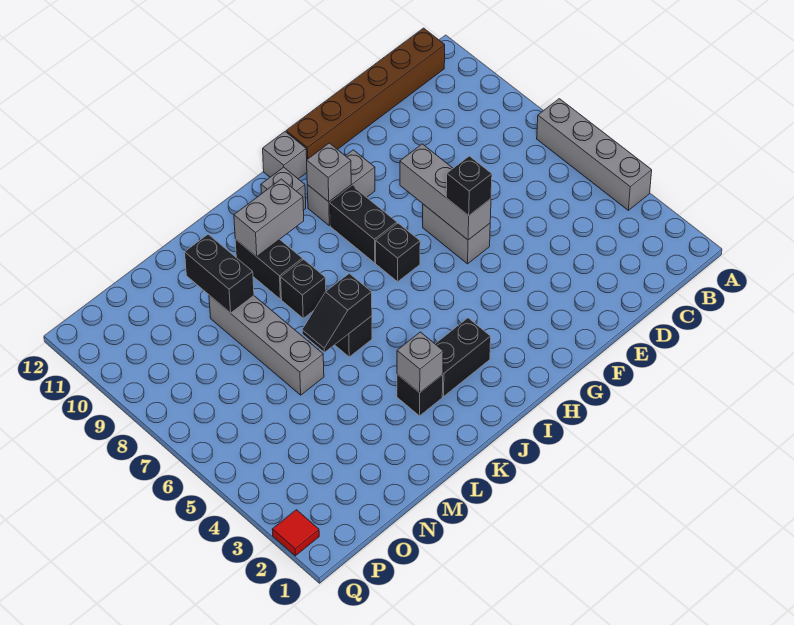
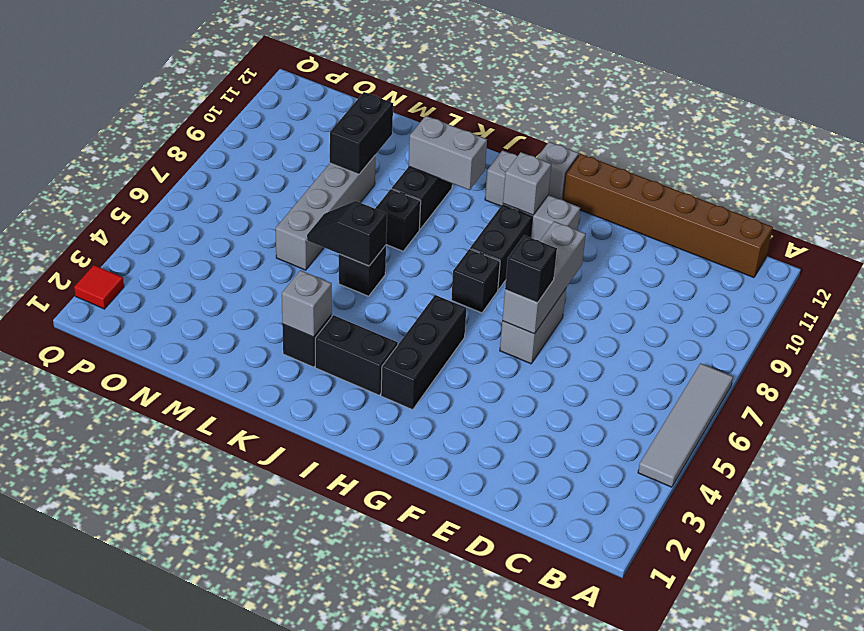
grey brick A4:A7 level 1 -> grey tile A4:A7 level 1
none -> black brick H3:H5 level 1

